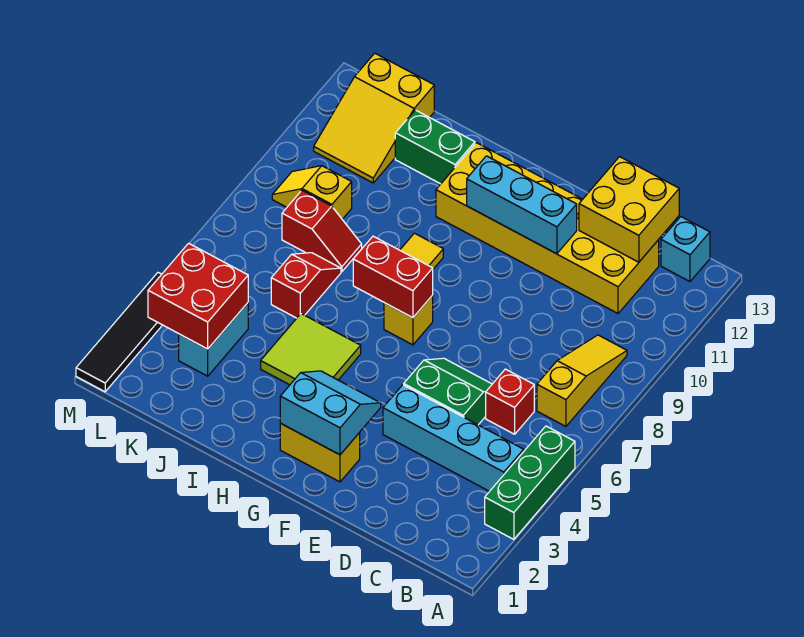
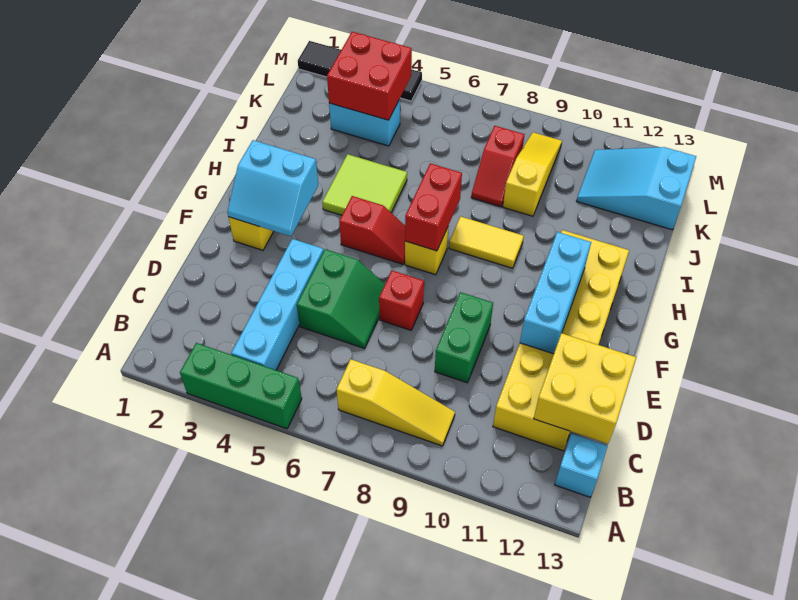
red brick C6 level 1 -> red brick E7 level 1
cyan slope F2:G3 level 2 top 2 -> cyan slope F2:G3 level 2 top G
green brick I12:J12 level 1 -> green brick D9:E9 level 1
red slope J6:J7 level 1 top 6 -> red slope G5:G6 level 1 top 5
yellow slope K9:L9 level 1 top K -> yellow slope J9:L9 level 1 top J
yellow slope K11:L13 level 1 top 13 -> cyan slope K11:L13 level 1 top 13

